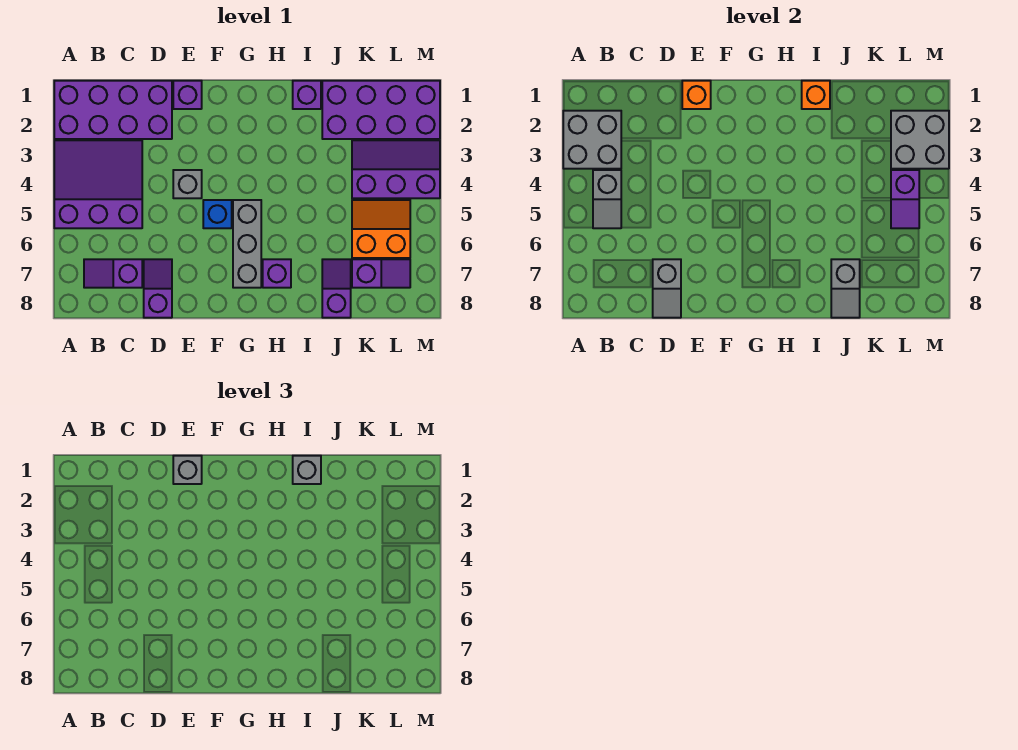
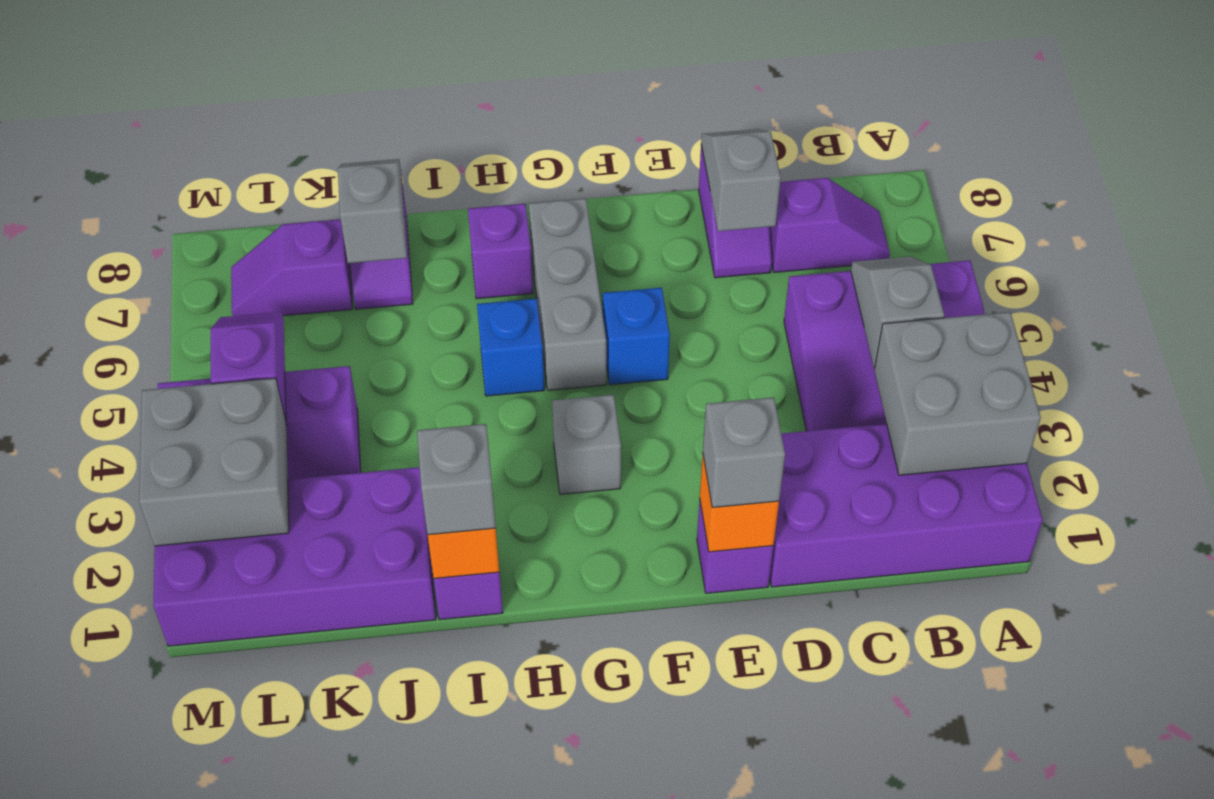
grey brick E4 level 1 -> grey brick G3 level 1
none -> blue brick H5 level 1
orange slope K5:L6 level 1 top 6 -> none

